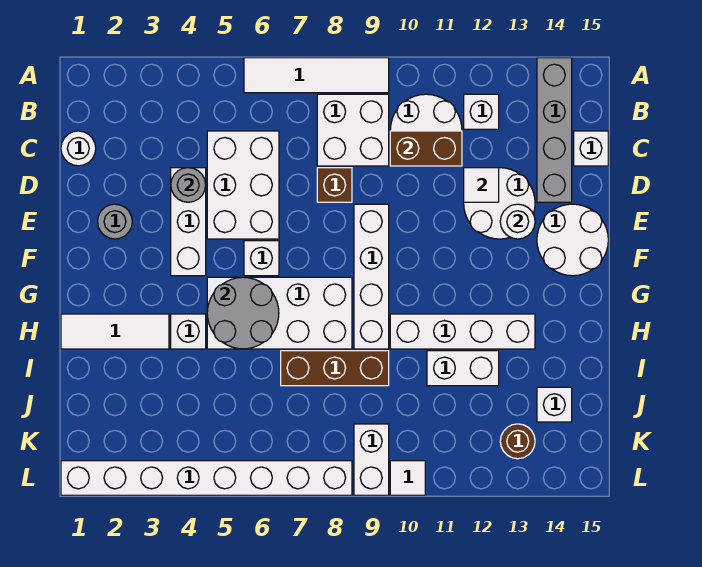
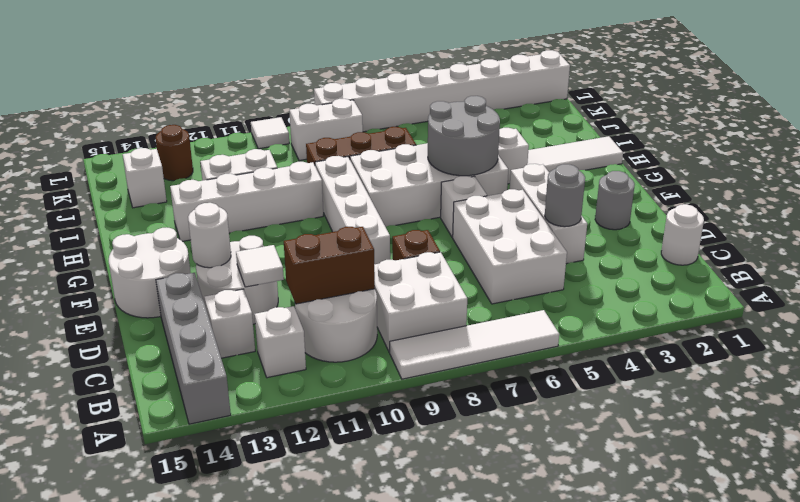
white brick C15 level 1 -> white brick C13 level 1
white brick K9:L9 level 1 -> white brick K8:K9 level 1

